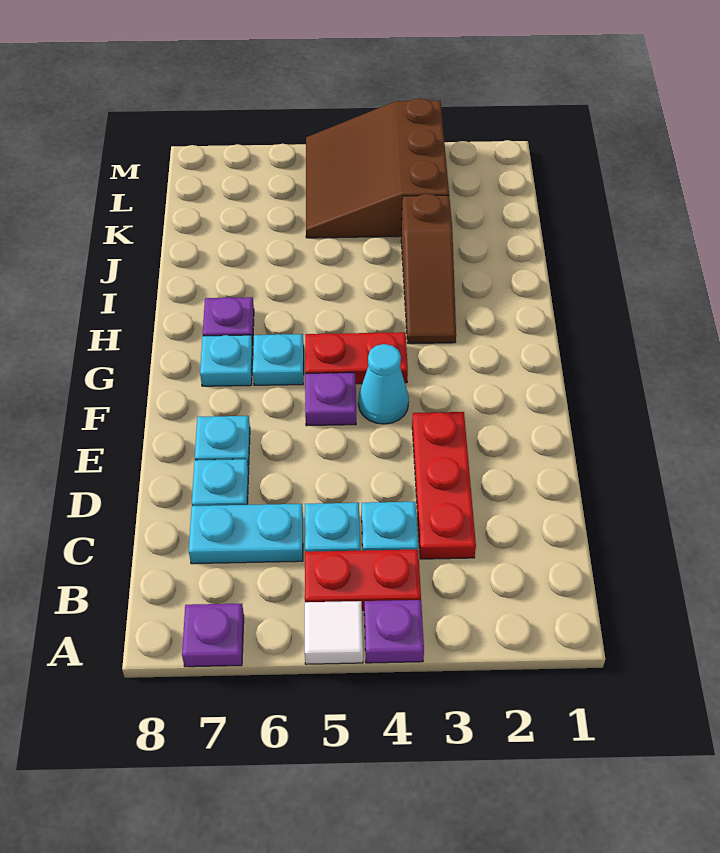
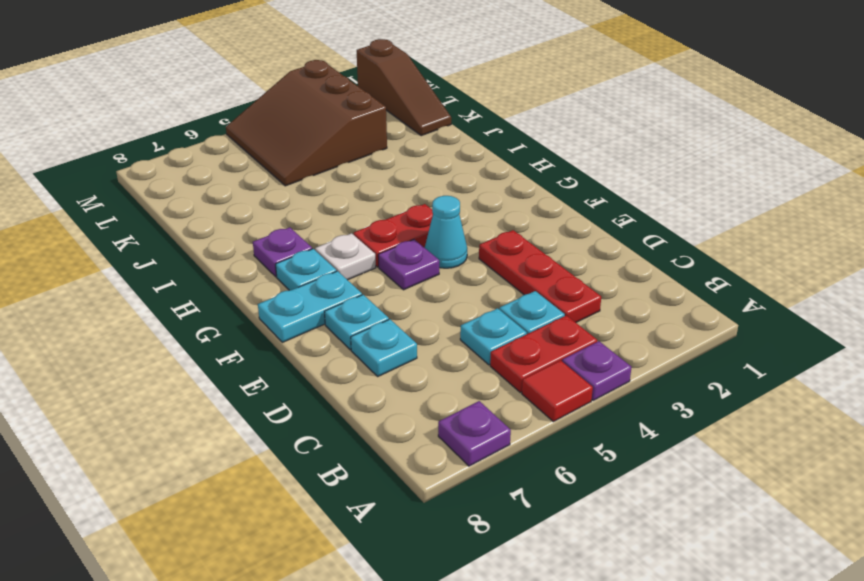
white tile A5 level 1 -> red tile A5 level 1
cyan plate C6:C7 level 1 -> cyan plate F7:F8 level 1
cyan plate G6 level 1 -> white plate G6 level 1
brown slope H3:J3 level 1 top J -> brown slope K1:M1 level 1 top M

